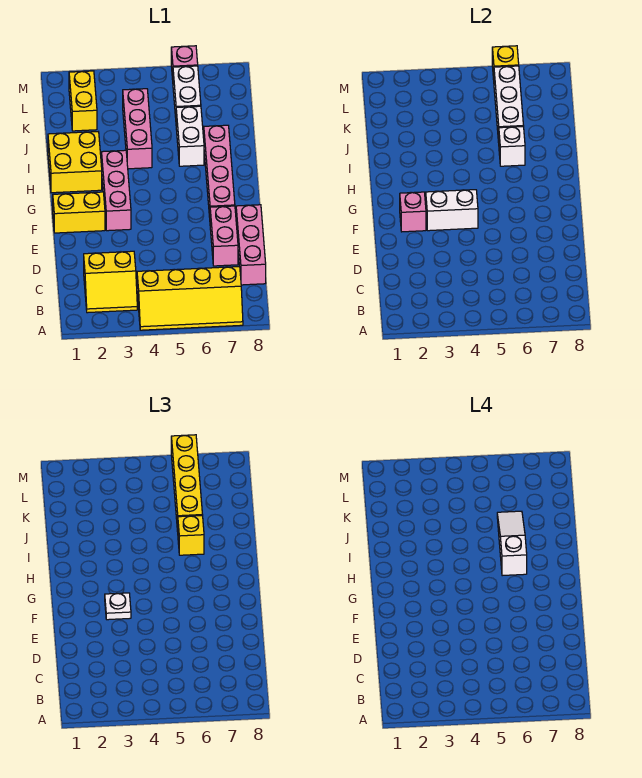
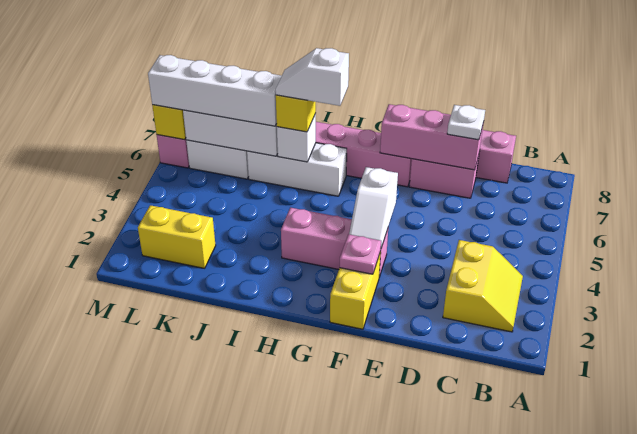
yellow slope A4:B7 level 1 top B -> none
pink brick F2 level 2 -> pink plate F2 level 2
white brick F3:F4 level 2 -> white slope F3:F4 level 2 top 4
white plate F3 level 3 -> white plate D7 level 3
yellow brick H1:I2 level 1 -> none
white slope H6:J6 level 4 top H -> white slope H6:I6 level 4 top H
pink brick I4:K4 level 1 -> pink brick D7:F7 level 2
white brick I6:J6 level 1 -> white brick H6:J6 level 1
yellow brick J6:M6 level 3 -> white brick J6:M6 level 3

